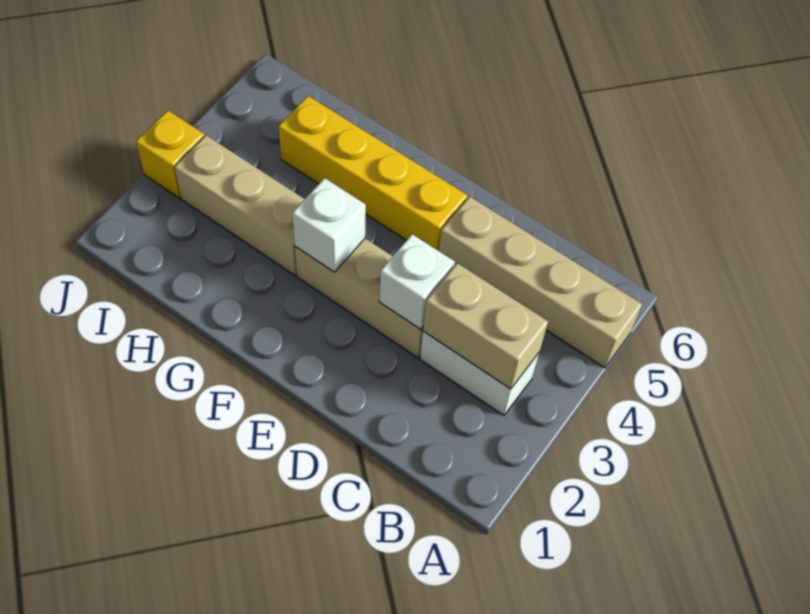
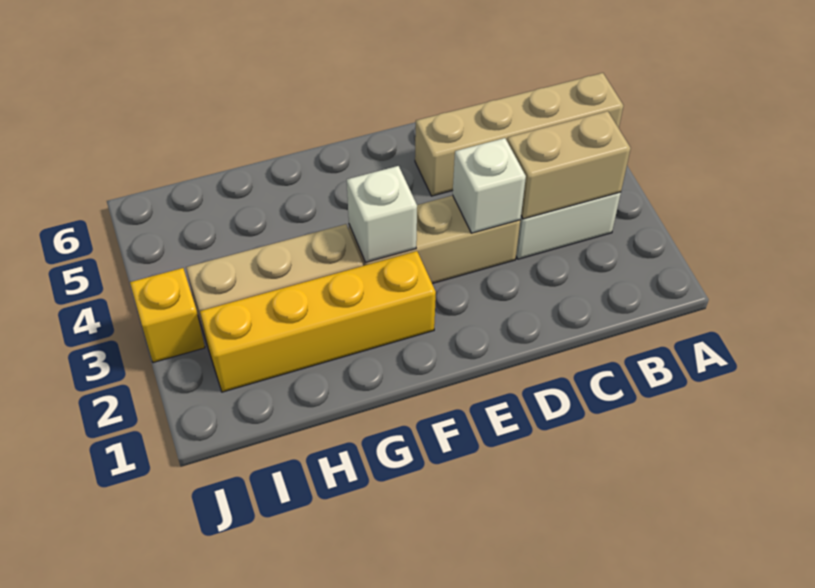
yellow brick E5:H5 level 1 -> yellow brick F2:I2 level 1

